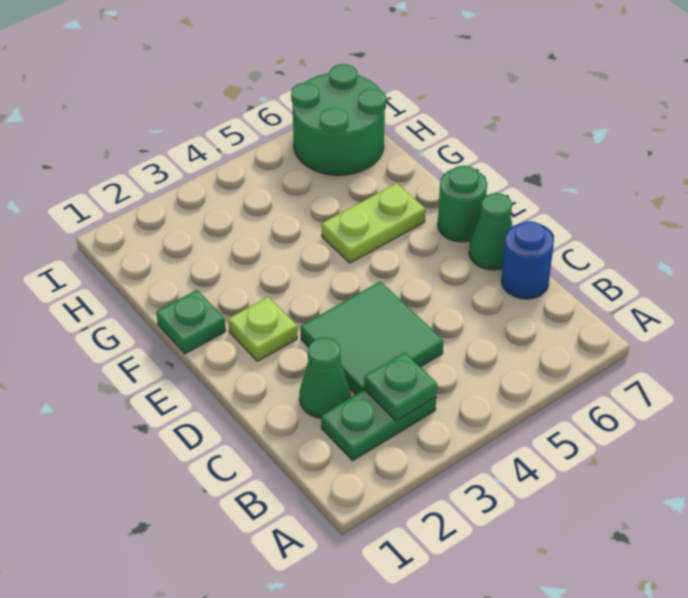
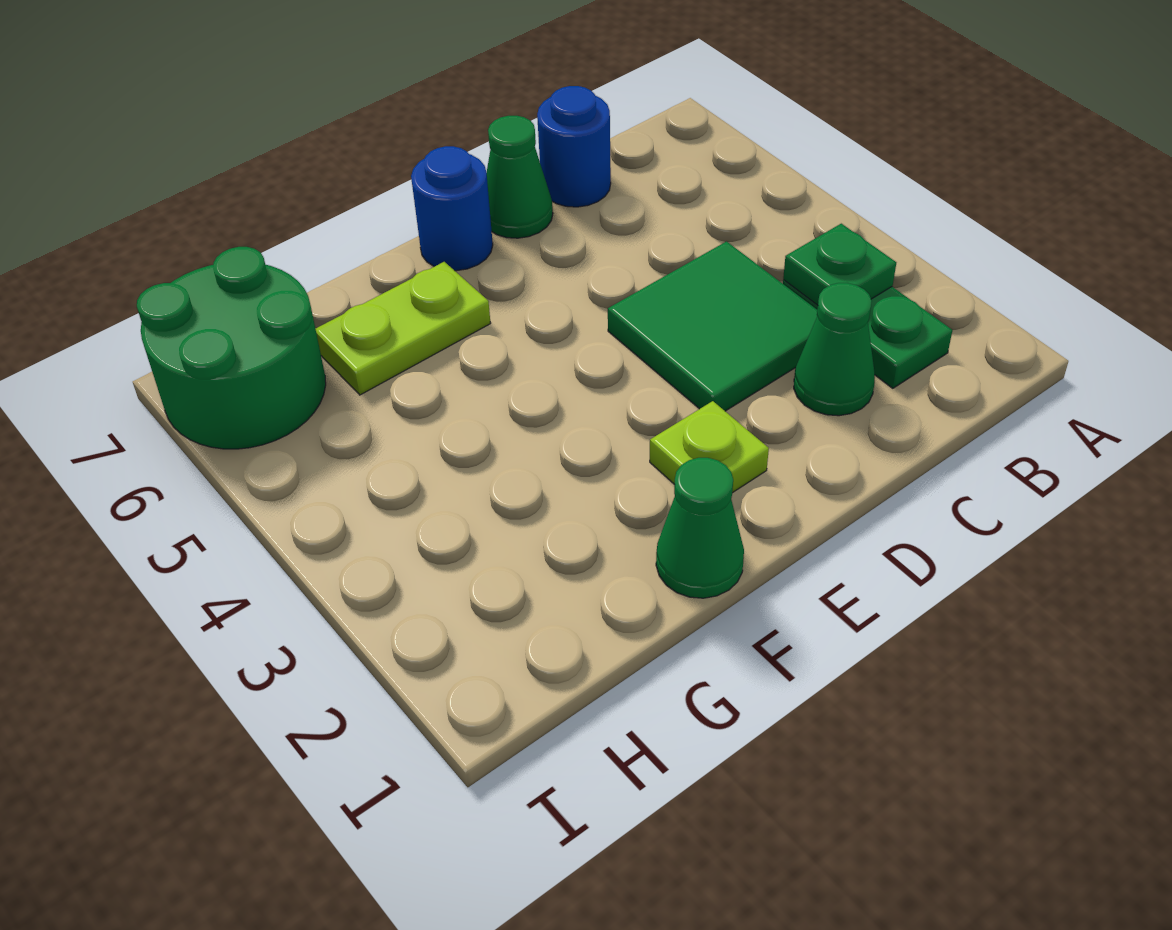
green round brick E7 level 1 -> blue round brick E7 level 1
green plate F1 level 1 -> green cone F1 level 1
lime plate F5:F6 level 1 -> lime plate F6:G6 level 1

